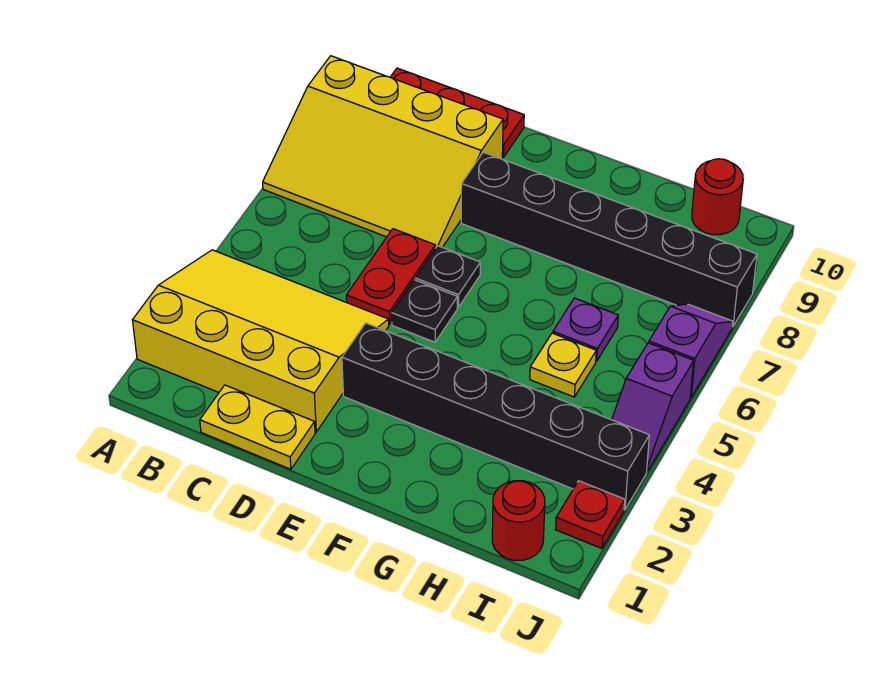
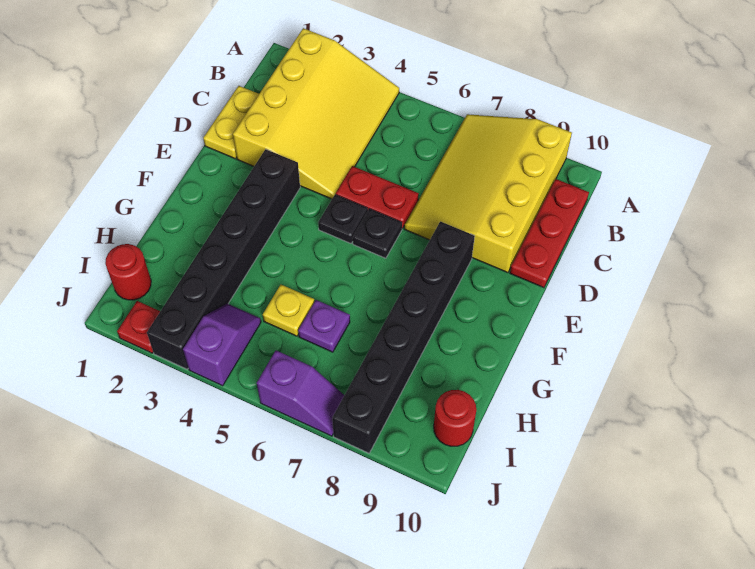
purple slope J4:J5 level 1 top 5 -> purple slope I4:J4 level 1 top J

